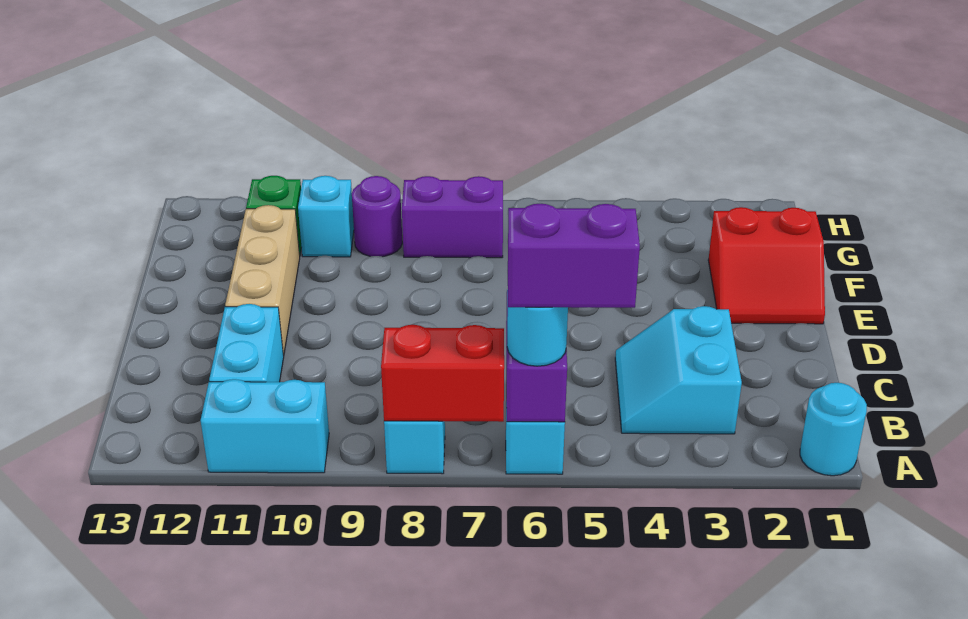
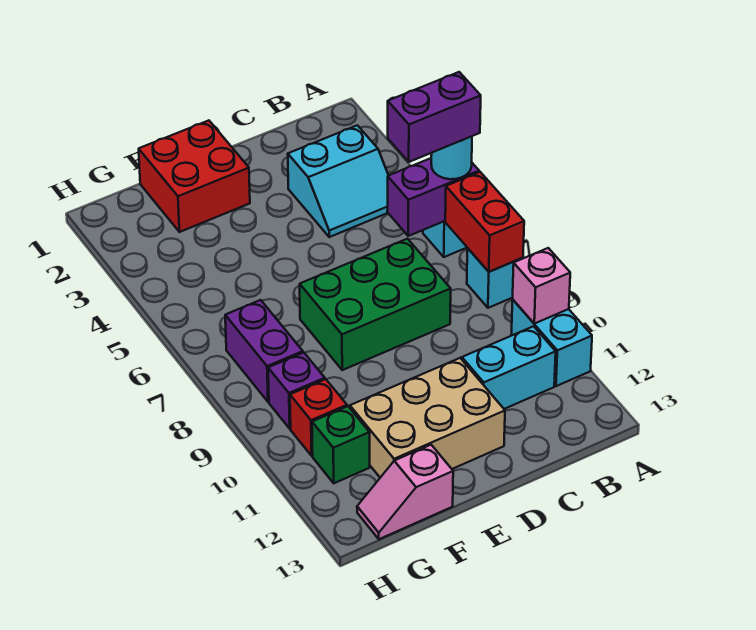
cyan round brick A1 level 1 -> none
purple brick A5:A6 level 4 -> purple brick A6:B6 level 4
none -> pink brick A10 level 2
none -> green brick C7:E8 level 1
tan brick D11:F11 level 1 -> tan brick D11:F12 level 1
red slope E1:F2 level 1 top F -> red brick E1:F2 level 1
none -> pink slope F13:G13 level 1 top F
purple round brick G9 level 1 -> purple brick G9 level 1
cyan brick G10 level 1 -> red brick G10 level 1

